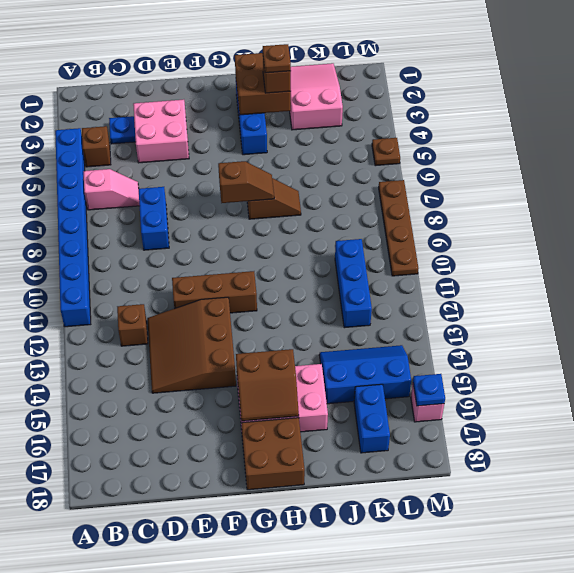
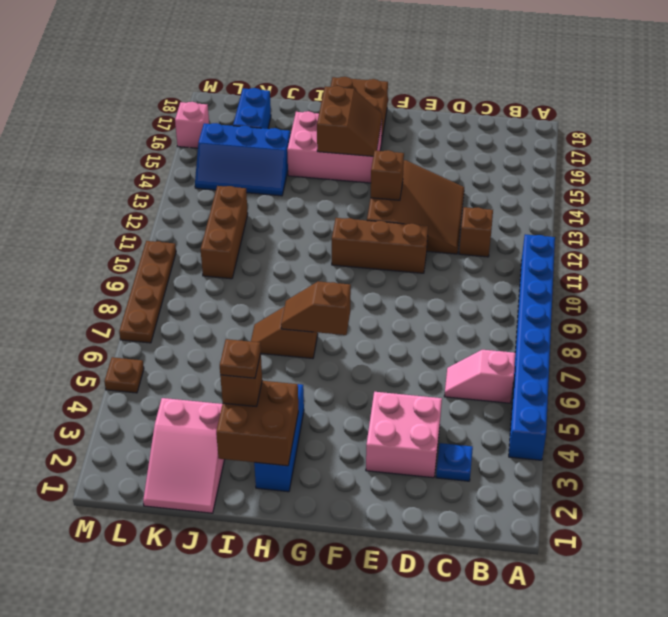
brown brick B4 level 1 -> brown brick F13 level 2
blue brick D7:D8 level 1 -> none
brown slope G15:H16 level 2 top 15 -> brown slope G15:H16 level 2 top H
blue brick K10:K12 level 1 -> brown brick K10:K12 level 1
blue plate M16 level 2 -> none

